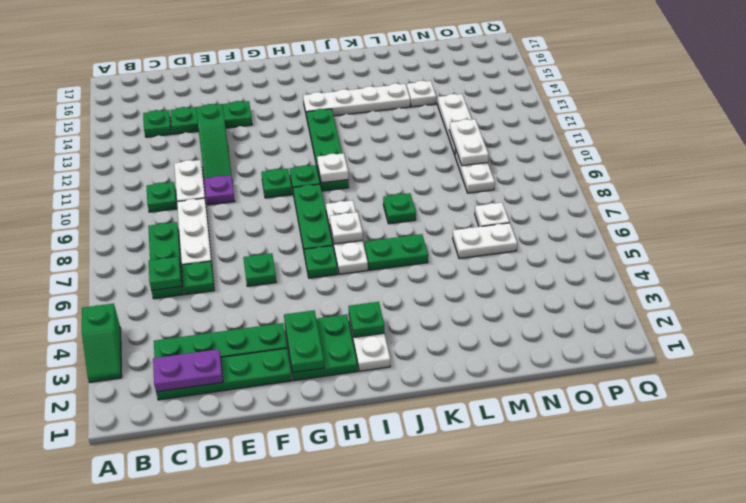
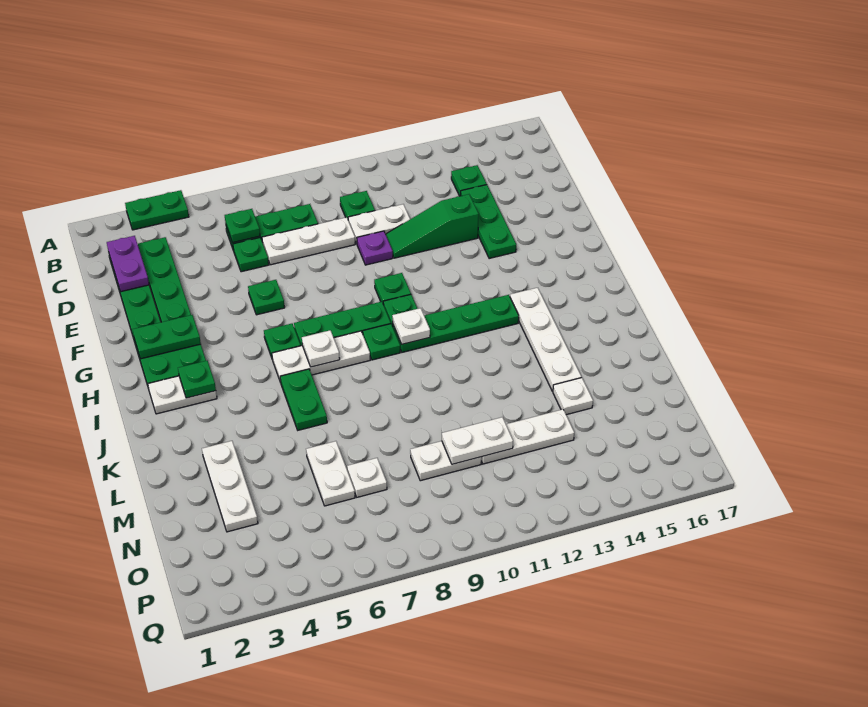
green slope A3:A4 level 1 top 4 -> green plate A3:A4 level 1
green plate K8 level 1 -> green plate I9 level 1
none -> white plate L3:N3 level 1

